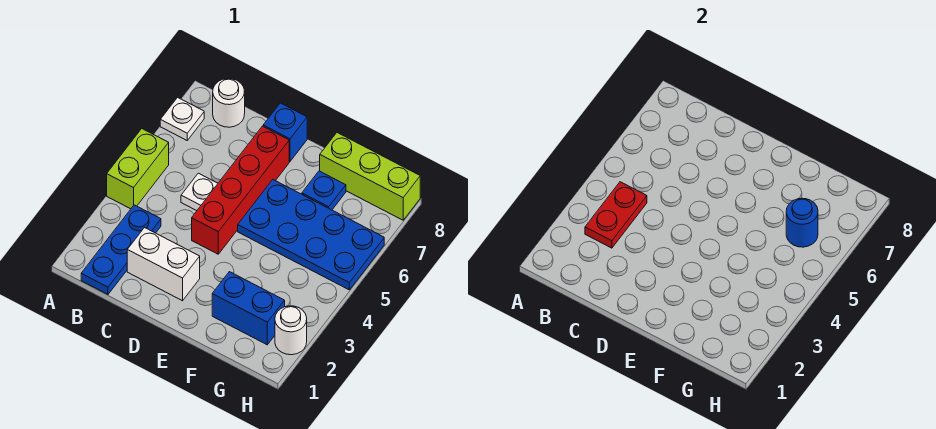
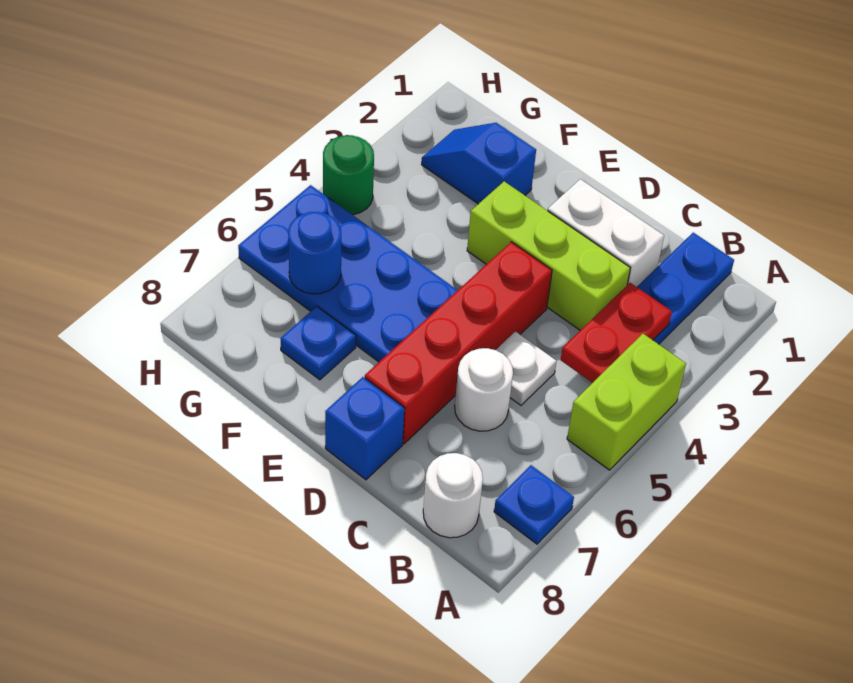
white plate A7 level 1 -> blue plate A7 level 1
blue brick F2:G2 level 1 -> blue slope F2:G2 level 1 top F
lime brick F8:H8 level 1 -> lime brick C3:E3 level 1
white round brick H2 level 1 -> white round brick C6 level 1
none -> green round brick H4 level 1

